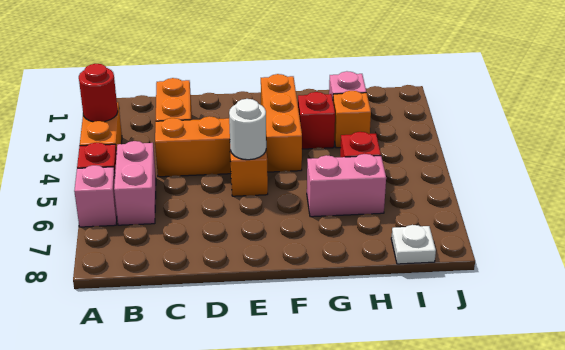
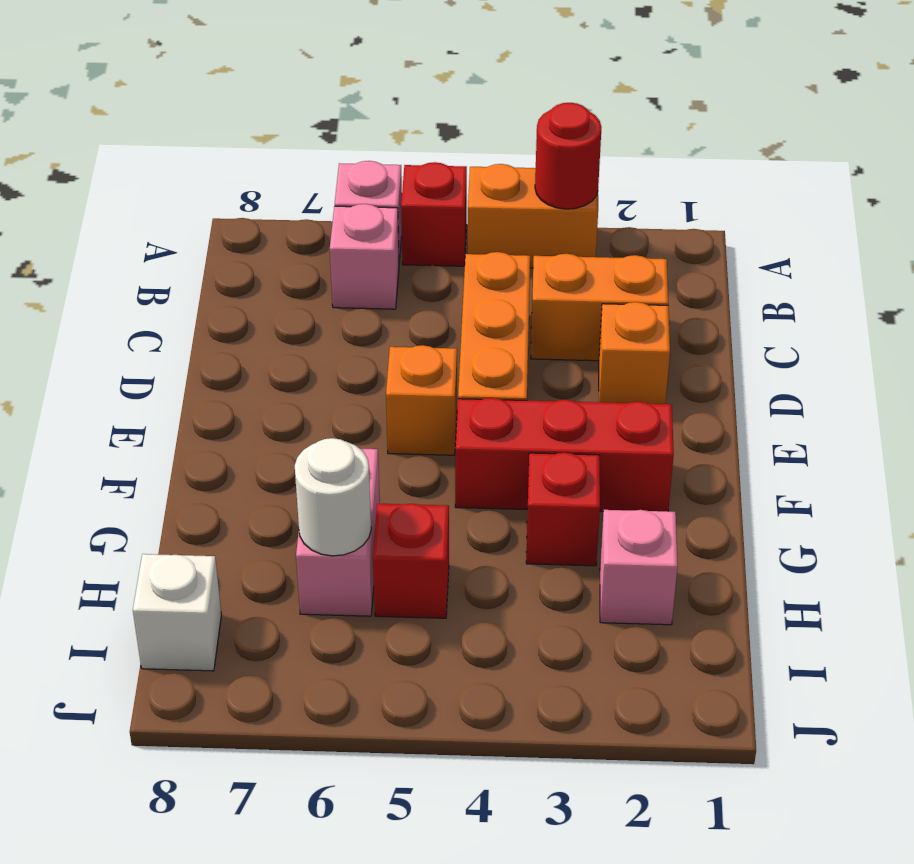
pink brick B5:B6 level 1 -> pink brick B6 level 1
white round brick E5 level 2 -> white round brick H6 level 2
orange brick F2:F4 level 1 -> red brick F2:F4 level 1
orange brick H3 level 1 -> orange brick D2 level 1
white plate I8 level 1 -> white brick I8 level 1

